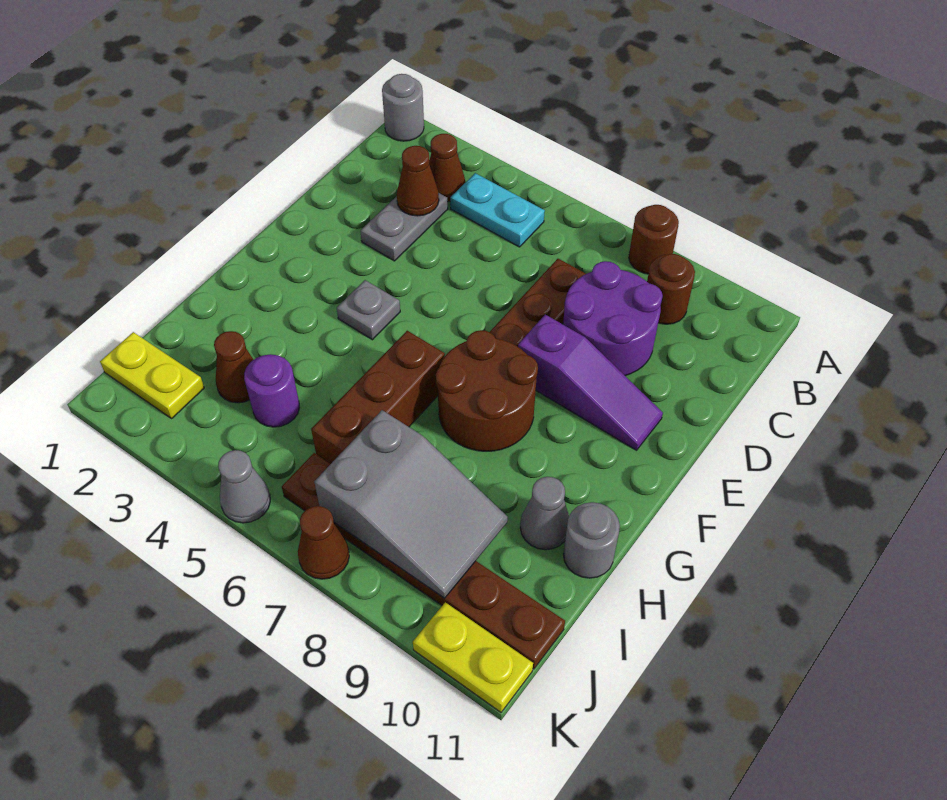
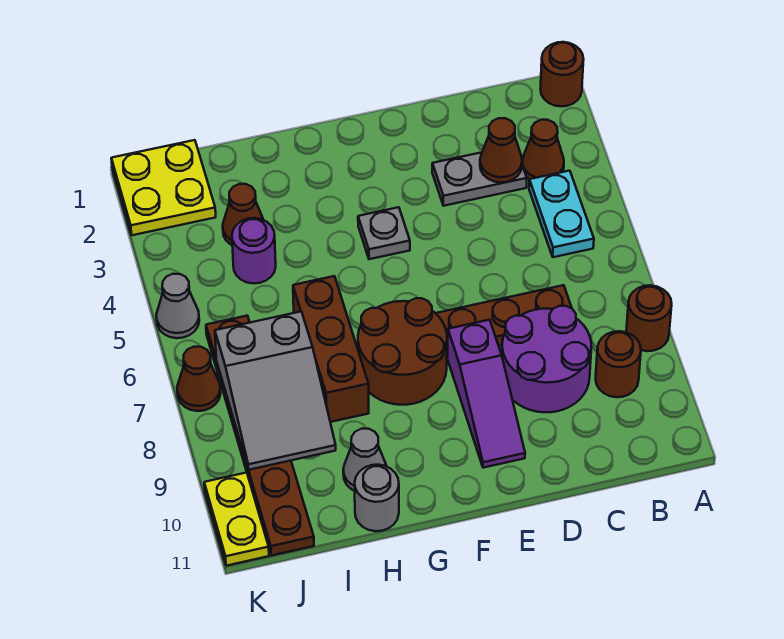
grey round brick A1 level 1 -> brown round brick A1 level 1
brown brick G6:I6 level 1 -> brown brick H6:H8 level 1
yellow plate J1:J2 level 1 -> yellow plate J1:K2 level 1

